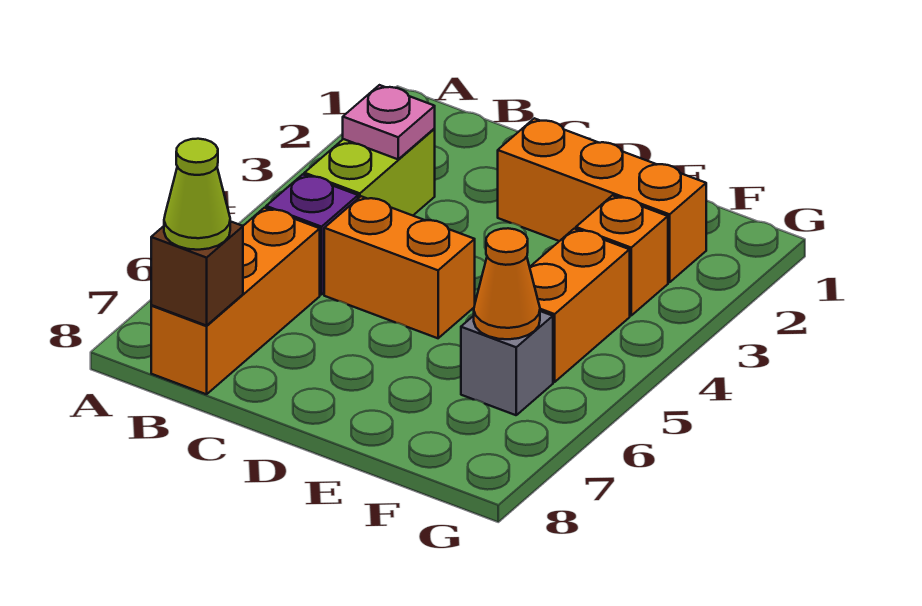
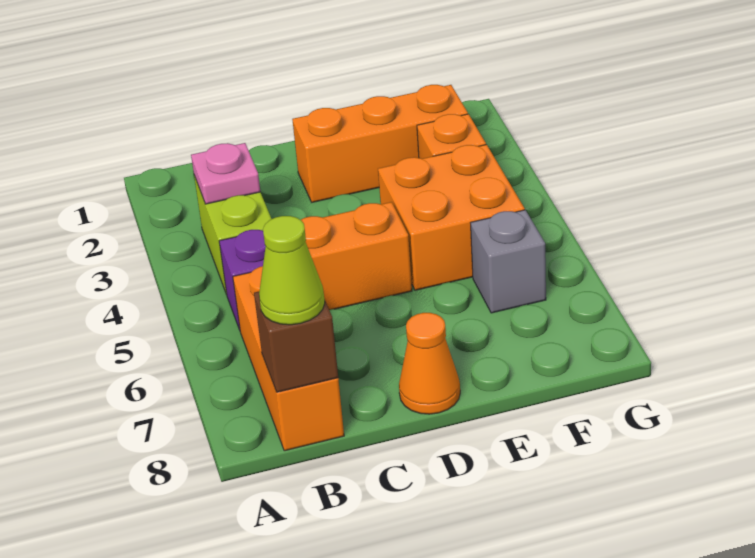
orange brick F4:F5 level 1 -> orange brick E4:F5 level 1
orange cone F6 level 2 -> orange cone D8 level 1

